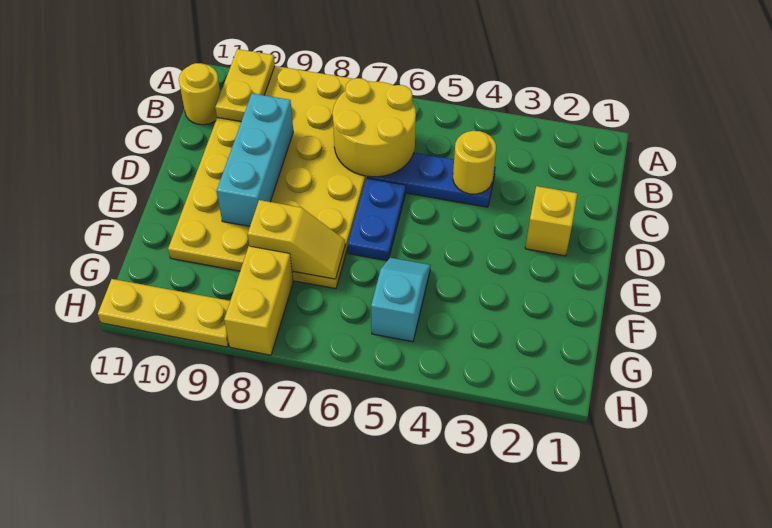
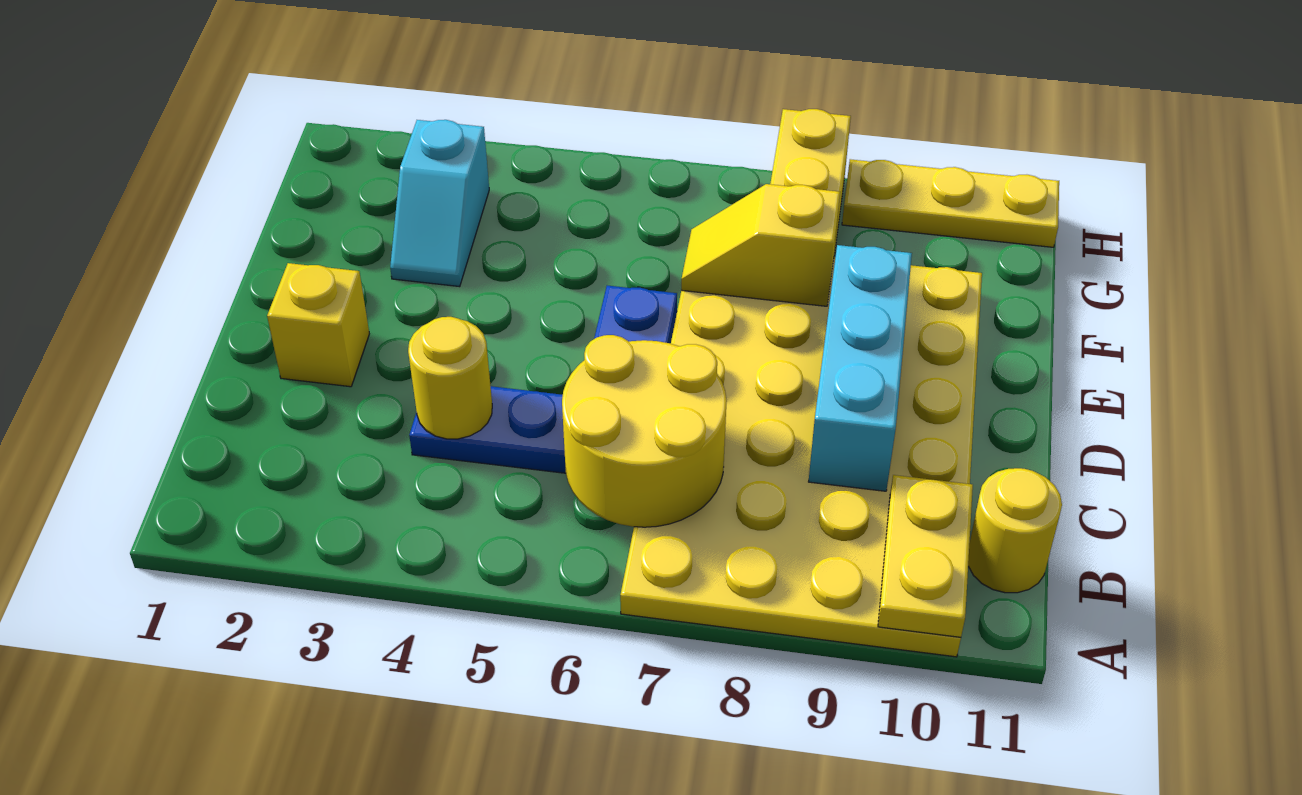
cyan slope F5:G5 level 1 top G -> cyan slope F3:G3 level 1 top G

